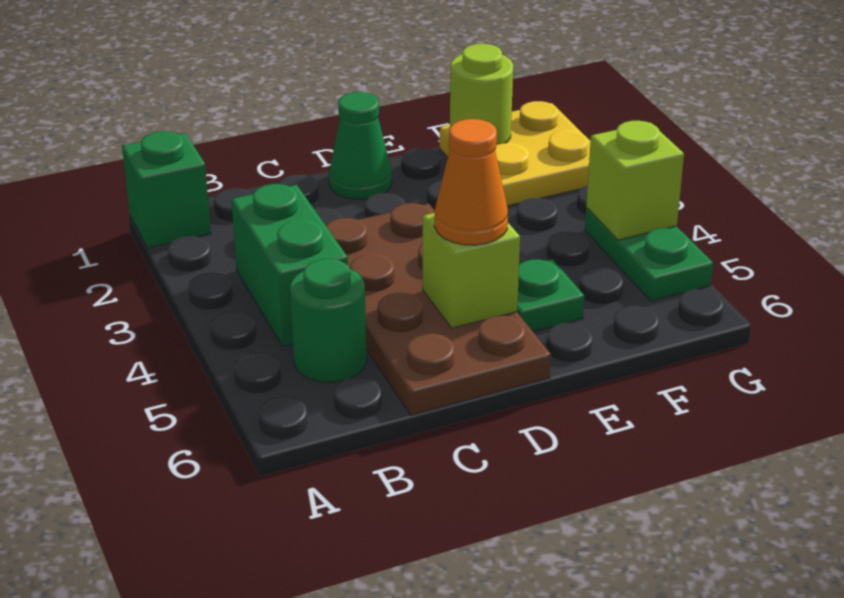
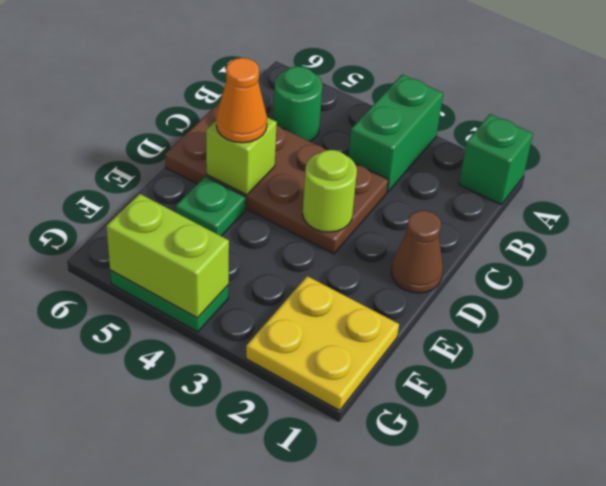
green brick B3:B4 level 1 -> green brick A3:B3 level 1
green cone D1 level 1 -> brown cone D1 level 1
lime round brick F1 level 2 -> lime round brick D3 level 2
lime brick G4 level 2 -> lime brick G4:G5 level 2

